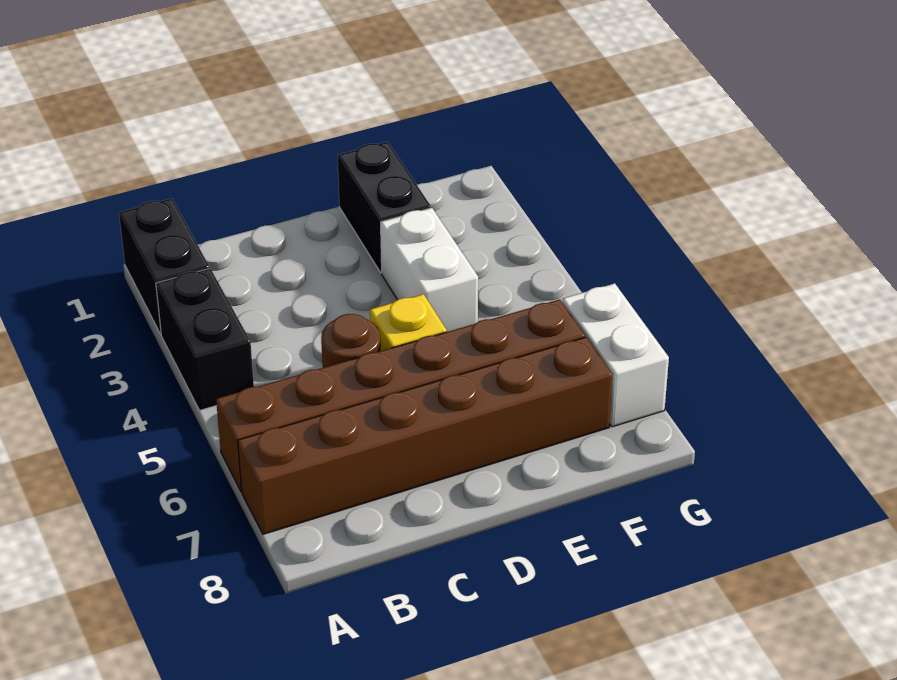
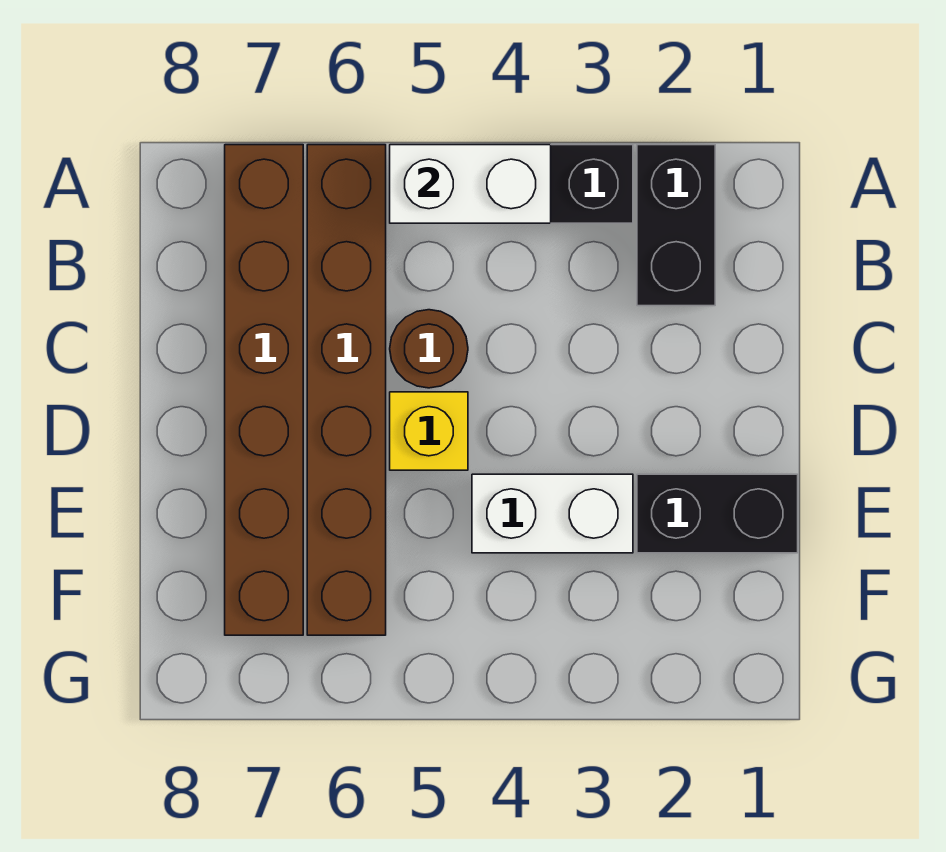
black brick A1:A2 level 1 -> black brick A2:B2 level 1
white brick G6:G7 level 1 -> white brick A4:A5 level 2

